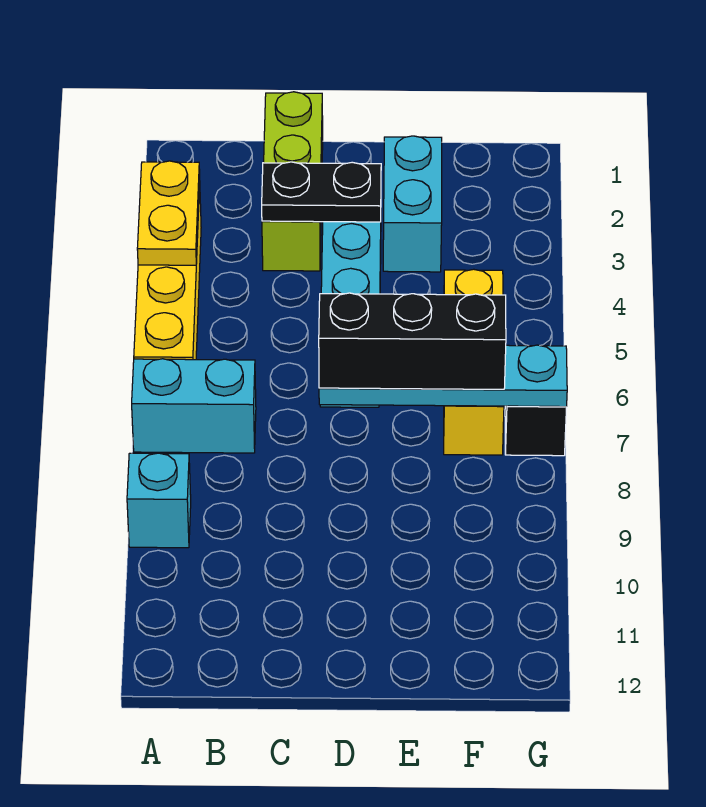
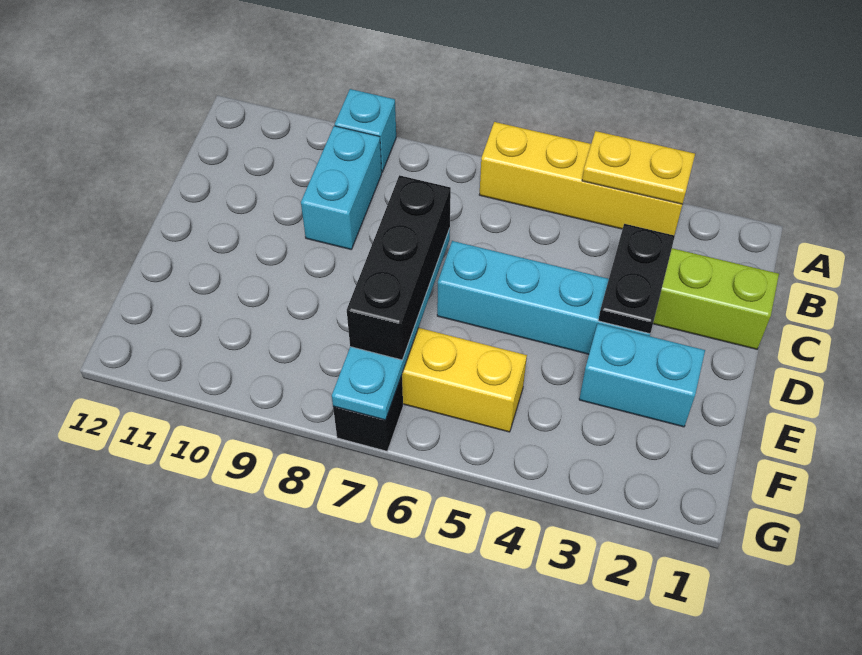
cyan brick A7:B7 level 1 -> cyan brick B9:C9 level 1

